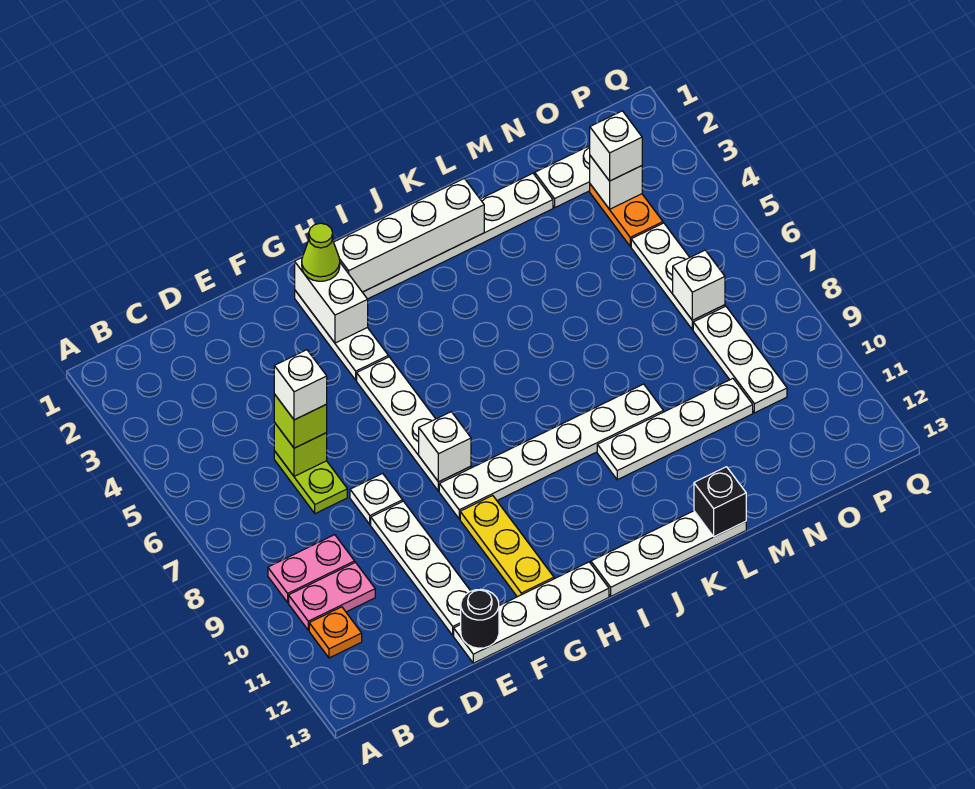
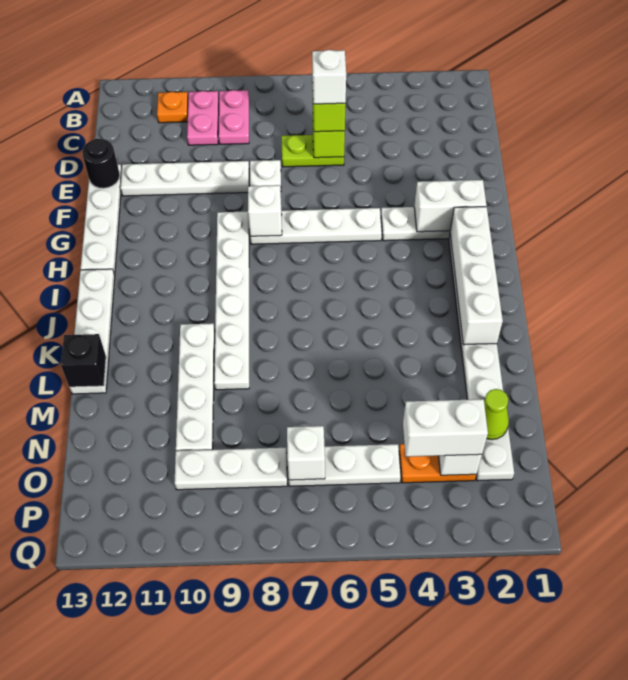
lime cone G2 level 3 -> lime cone N2 level 2
yellow plate G10:G12 level 1 -> none
white brick O3 level 3 -> white brick O3:O4 level 3

